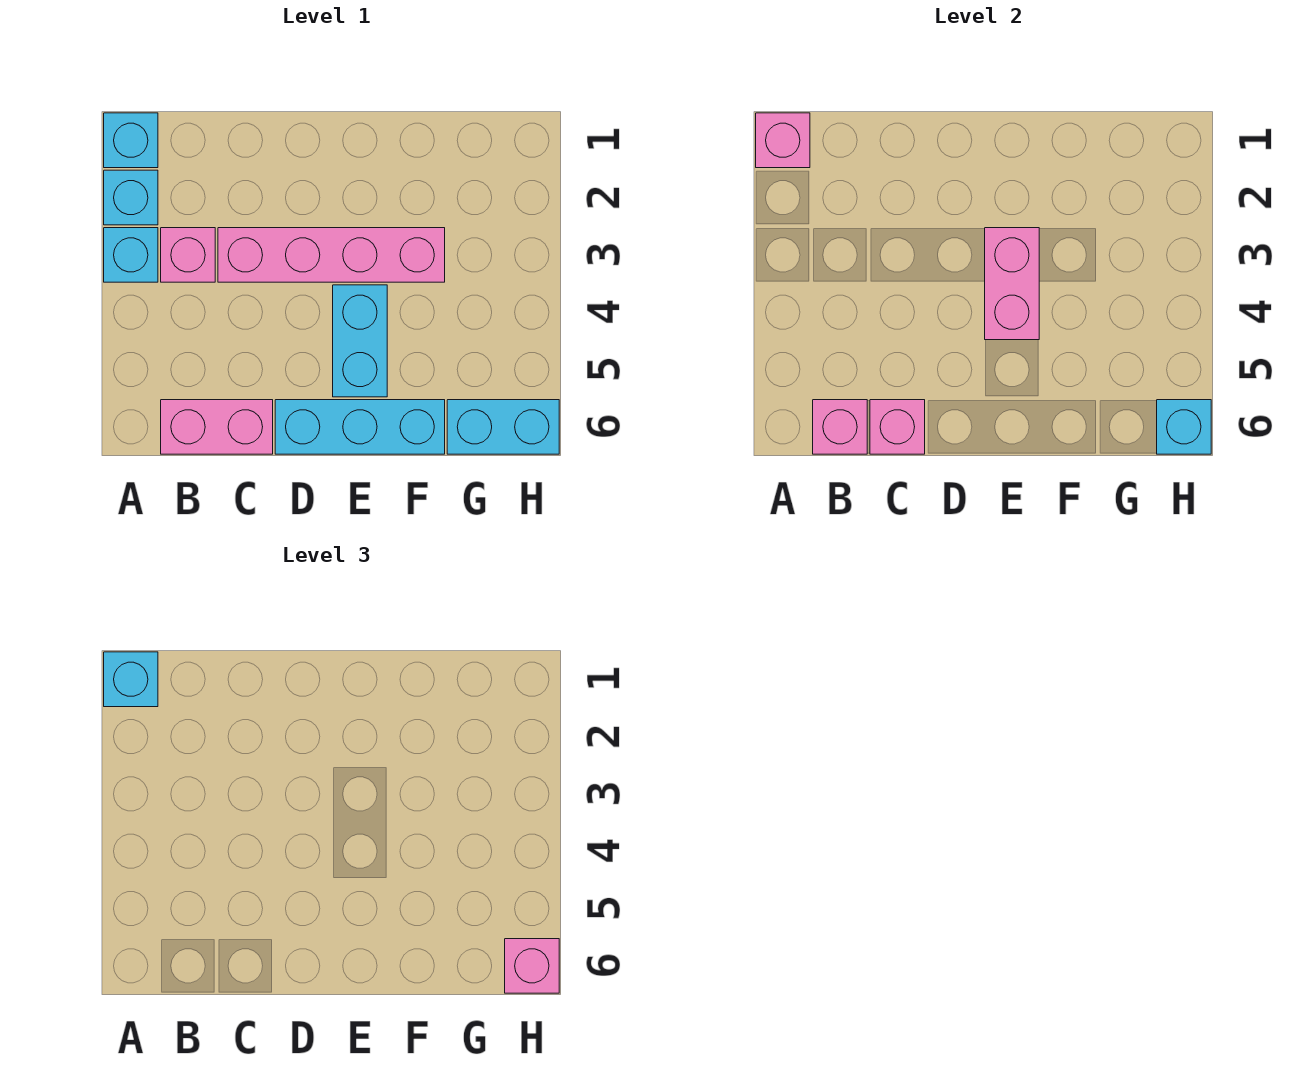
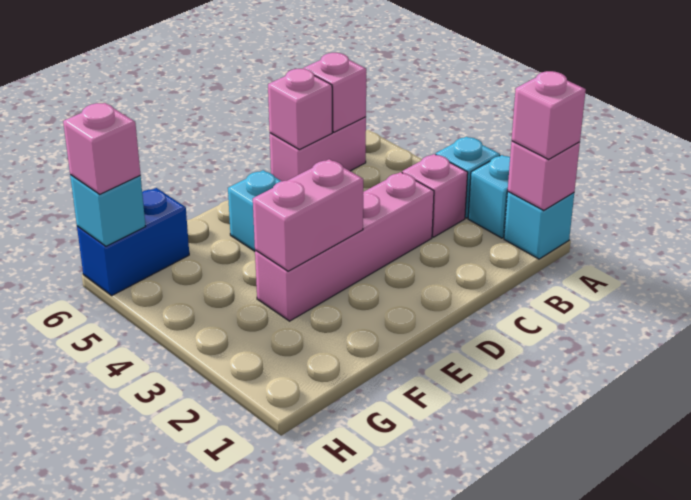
cyan brick A1 level 3 -> pink brick A1 level 3
cyan brick D6:F6 level 1 -> none
pink brick E3:E4 level 2 -> pink brick E3:F3 level 2
cyan brick G6:H6 level 1 -> blue brick G6:H6 level 1

